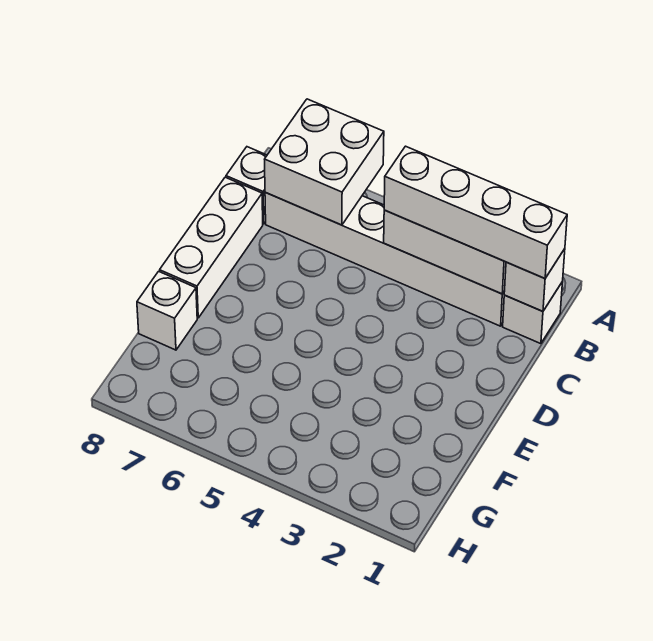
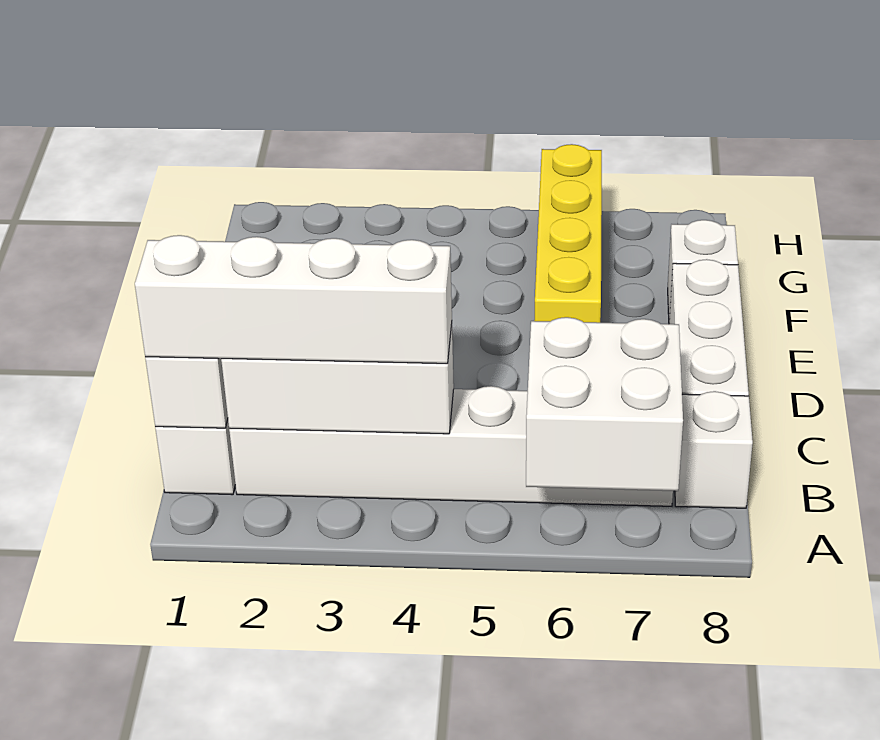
none -> yellow brick E6:H6 level 1

